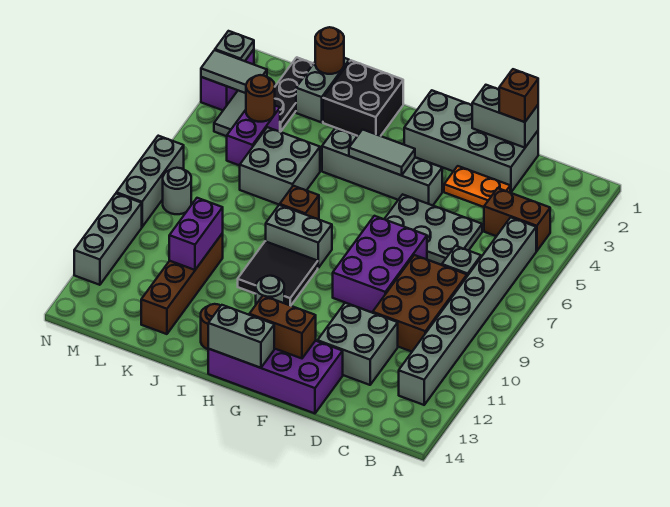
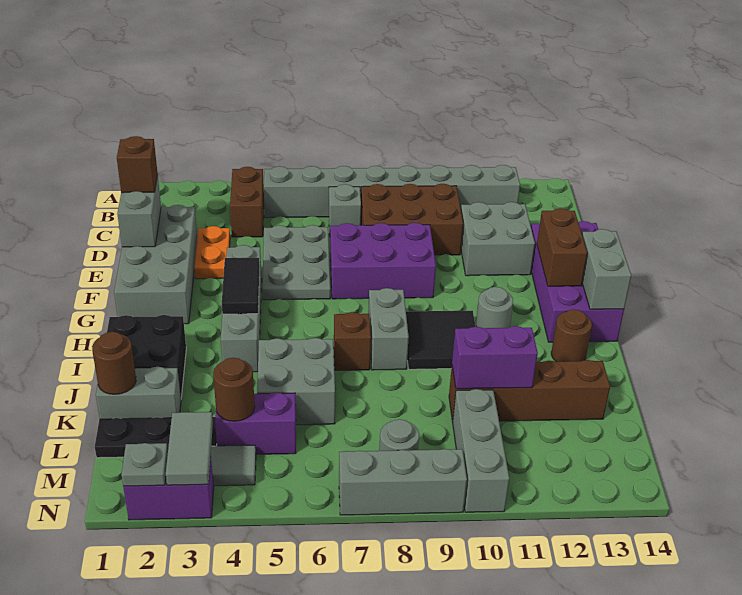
grey tile G4:H4 level 2 -> black tile G4:H4 level 2
grey brick N10:N12 level 1 -> grey brick L10:N10 level 1

